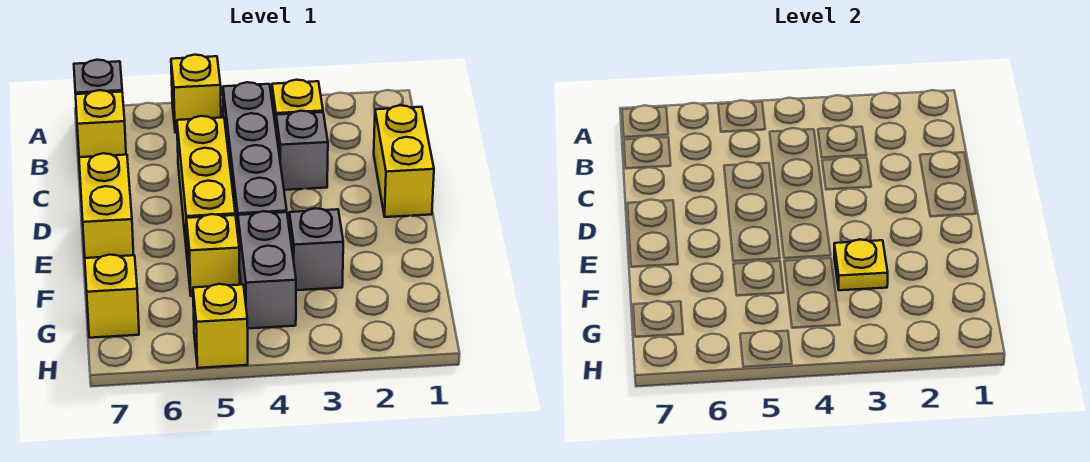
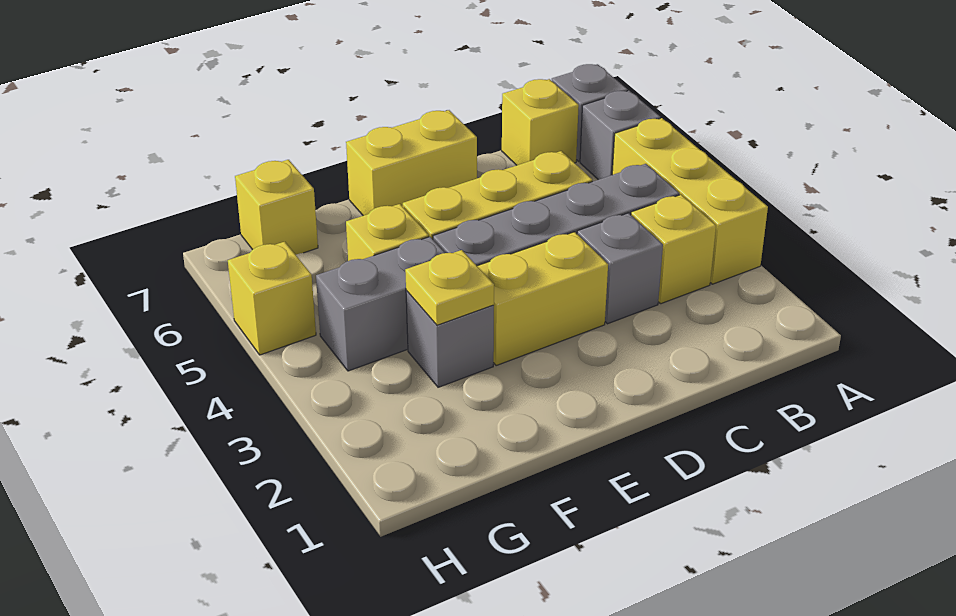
yellow brick A5 level 1 -> yellow brick A3:A5 level 1
none -> grey brick A6 level 1
yellow brick C1:D1 level 1 -> yellow brick D3:E3 level 1

